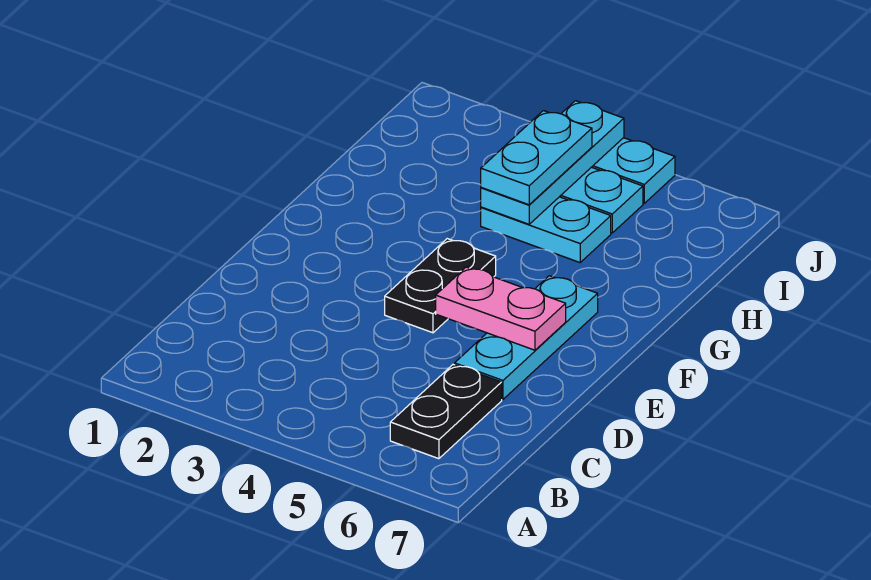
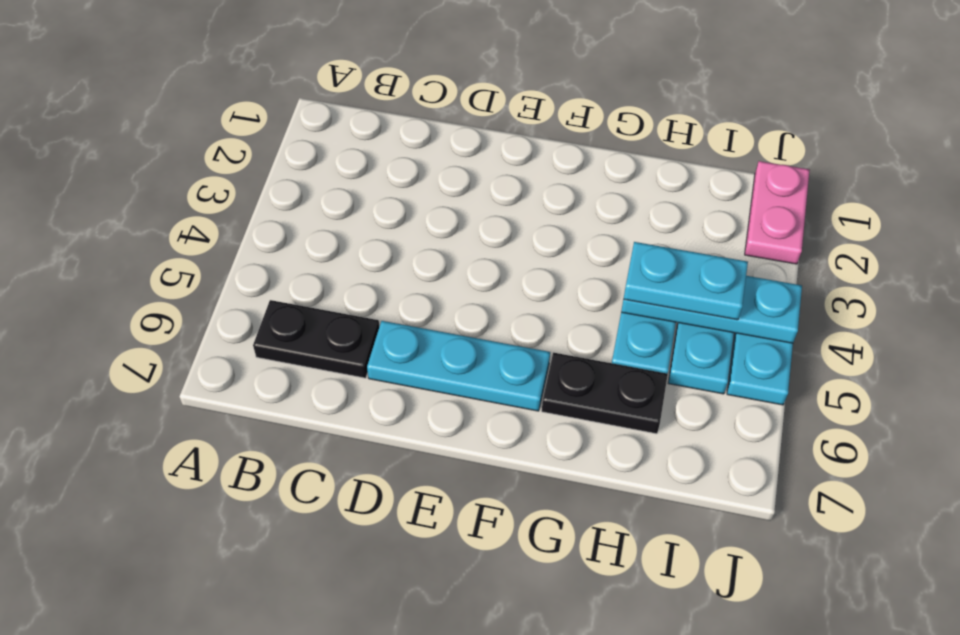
black plate E4:F4 level 1 -> black plate G6:H6 level 1
pink plate E5:E6 level 2 -> pink plate J1:J2 level 1

